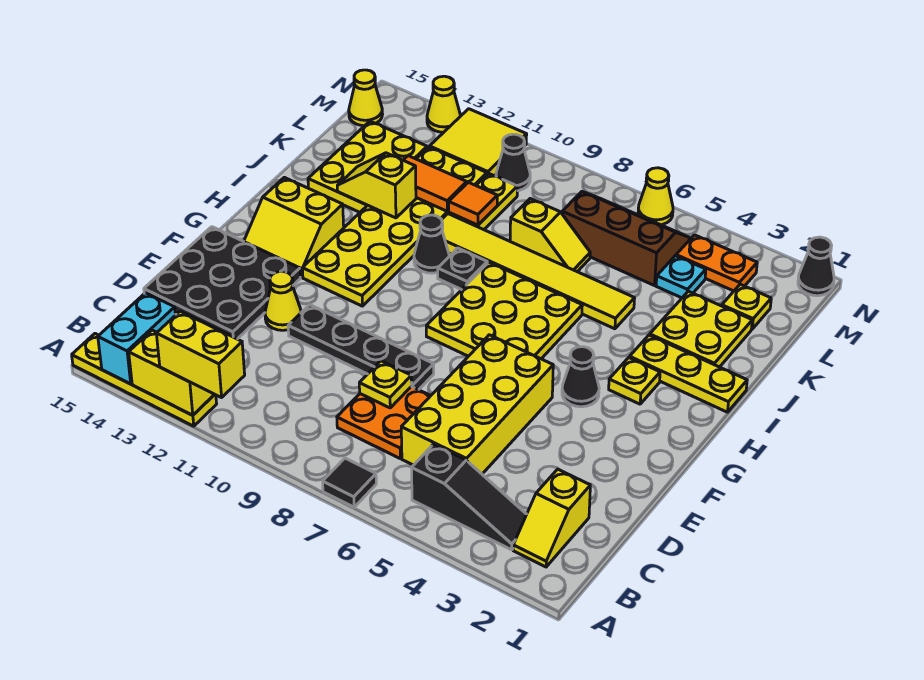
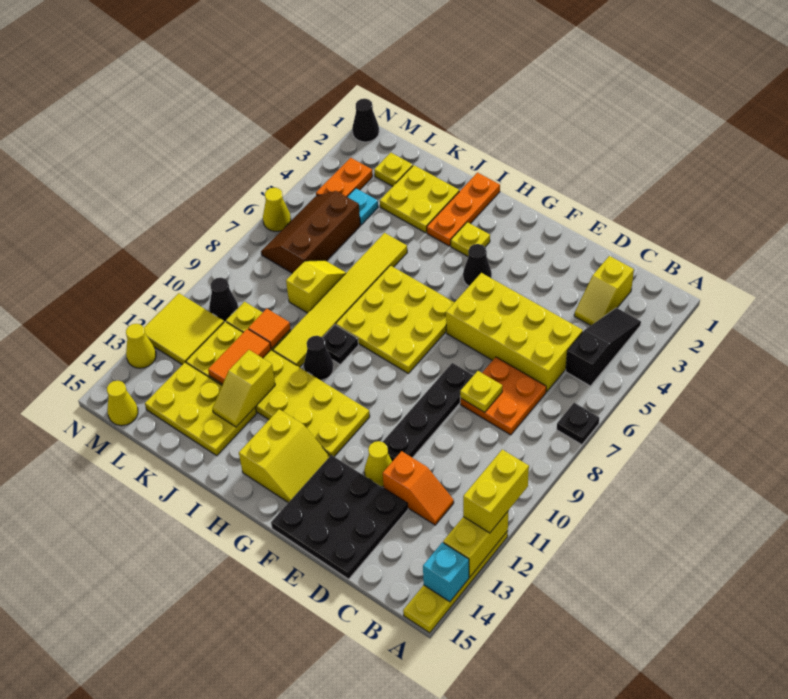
black tile A7 level 1 -> black plate A7 level 1
cyan brick A14:B14 level 2 -> cyan brick A14 level 2
yellow slope B2:C2 level 1 top C -> yellow slope C2:C3 level 1 top 2
none -> orange slope C12:D12 level 1 top D
yellow plate I1:I3 level 1 -> orange plate I1:I3 level 1

